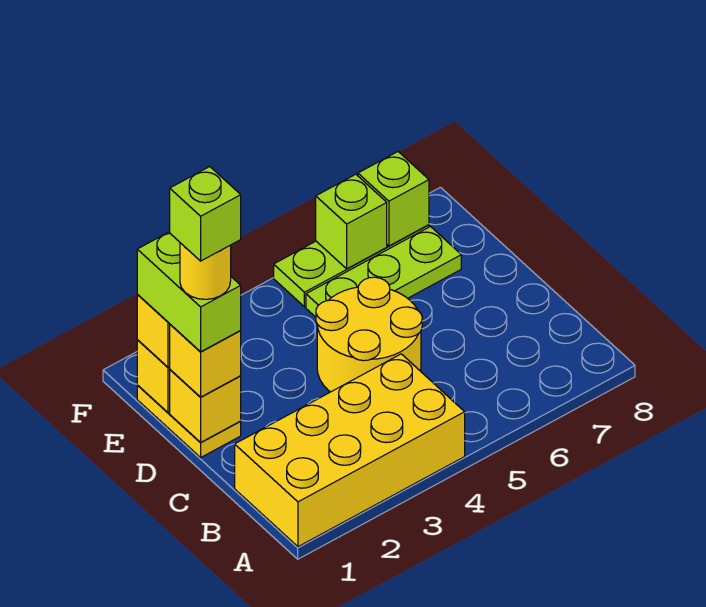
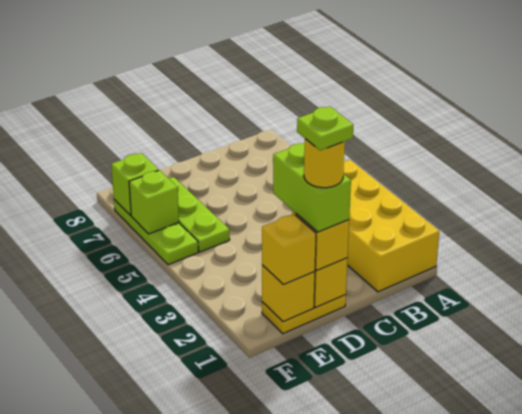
yellow round brick C4:D5 level 1 -> none
lime brick D1:E1 level 4 -> lime brick D1:D2 level 4
lime brick D1 level 6 -> lime plate D1 level 6

